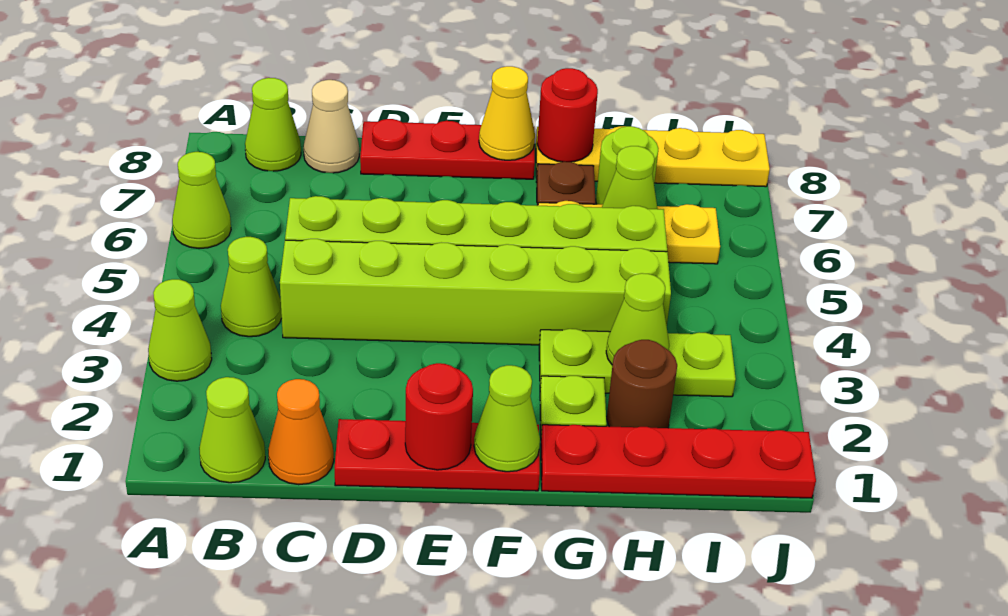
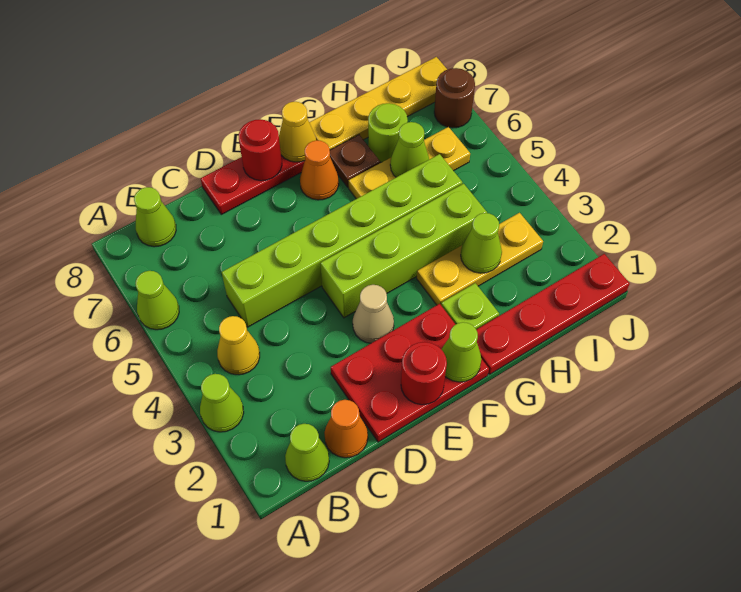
lime cone B4 level 1 -> yellow cone B4 level 1
lime brick C4:H4 level 1 -> lime brick E4:H4 level 1
tan cone C8 level 1 -> tan cone E3 level 1
red plate D1:F1 level 1 -> red plate D1:F2 level 1
none -> orange cone F7 level 1
lime plate G3:I3 level 1 -> yellow plate G3:I3 level 1
red round brick G8 level 2 -> red round brick E8 level 2
brown round brick H2 level 1 -> brown round brick J7 level 1

